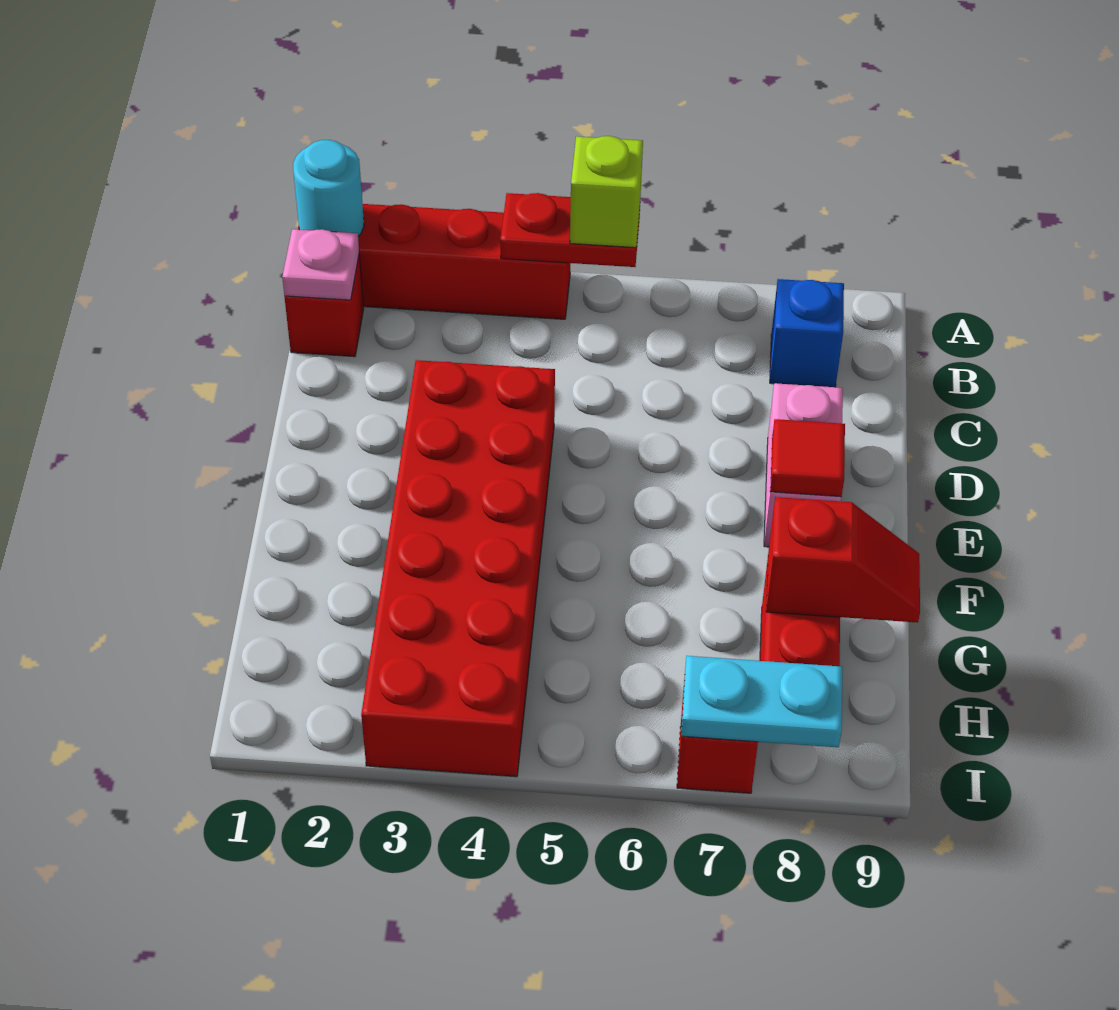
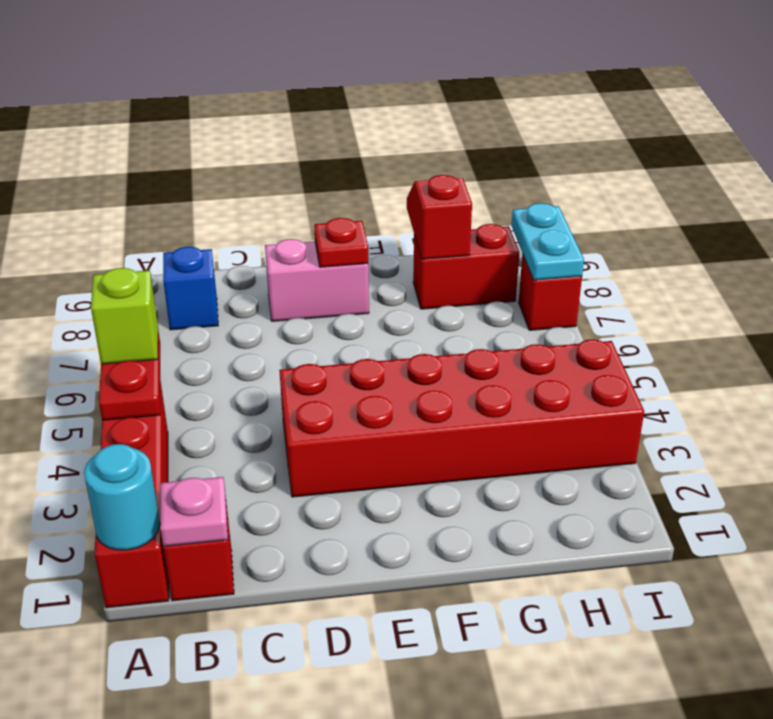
red tile E8 level 2 -> red plate E8 level 2

